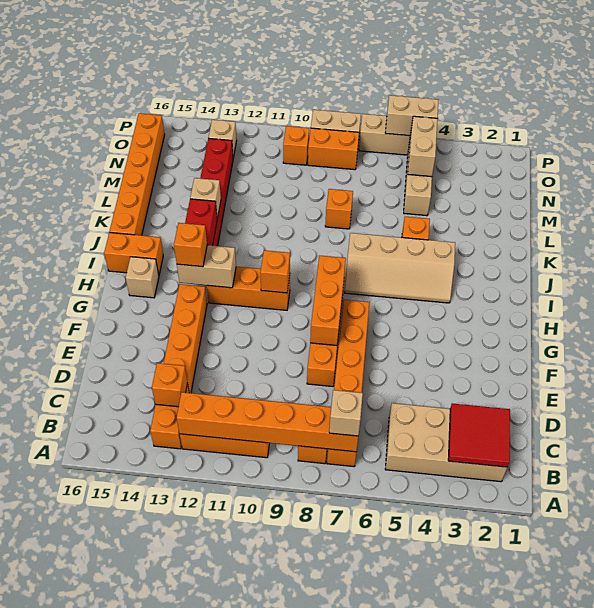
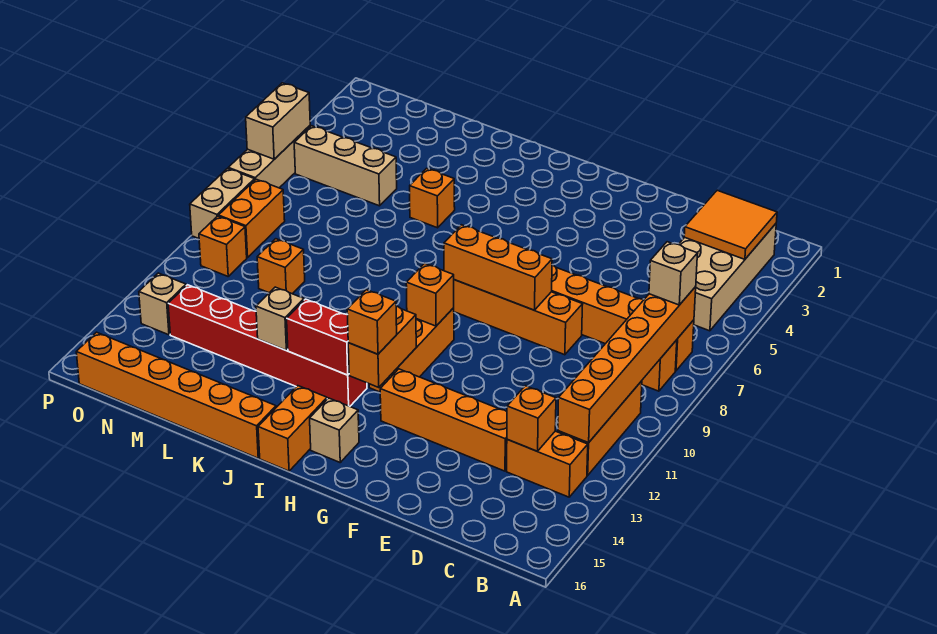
red tile B2:C3 level 2 -> orange tile B2:C3 level 2
tan brick H12:H13 level 2 -> orange brick H12:H13 level 2
tan slope I4:J7 level 1 top J -> none
orange brick L8 level 1 -> orange brick M10 level 1
tan brick N5:O5 level 2 -> none

